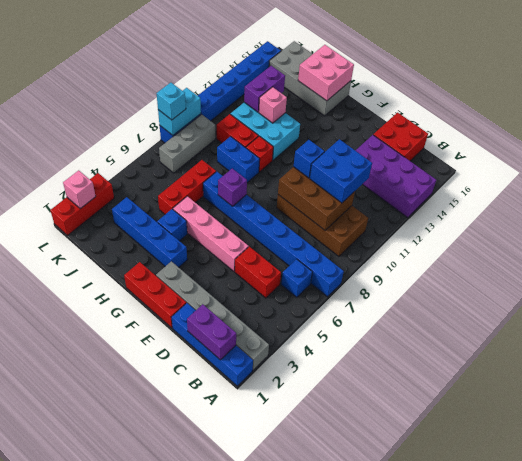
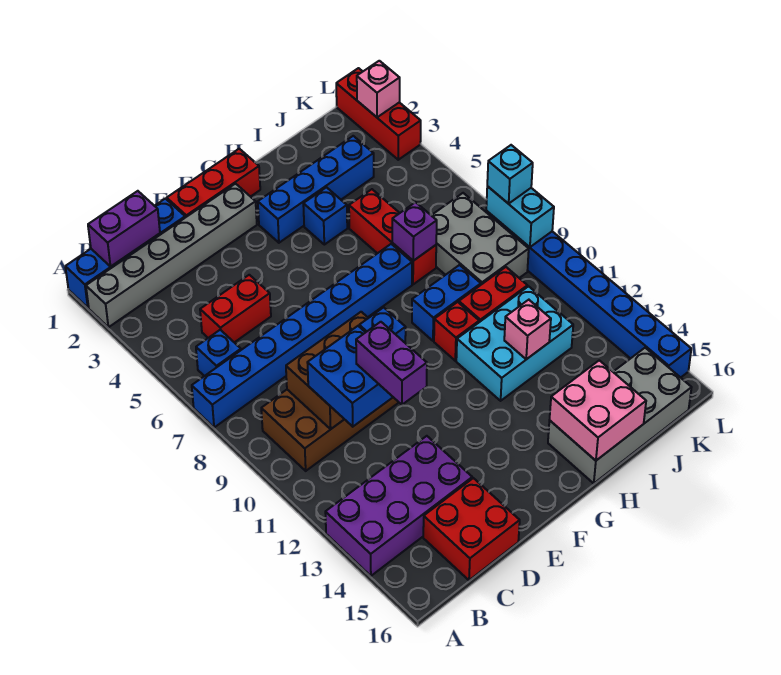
pink brick E5:H5 level 1 -> none
purple brick G7 level 2 -> purple brick I7 level 2
purple brick J12:J13 level 2 -> purple brick D11:D12 level 4
grey brick K7:K9 level 1 -> grey brick J7:K9 level 1

